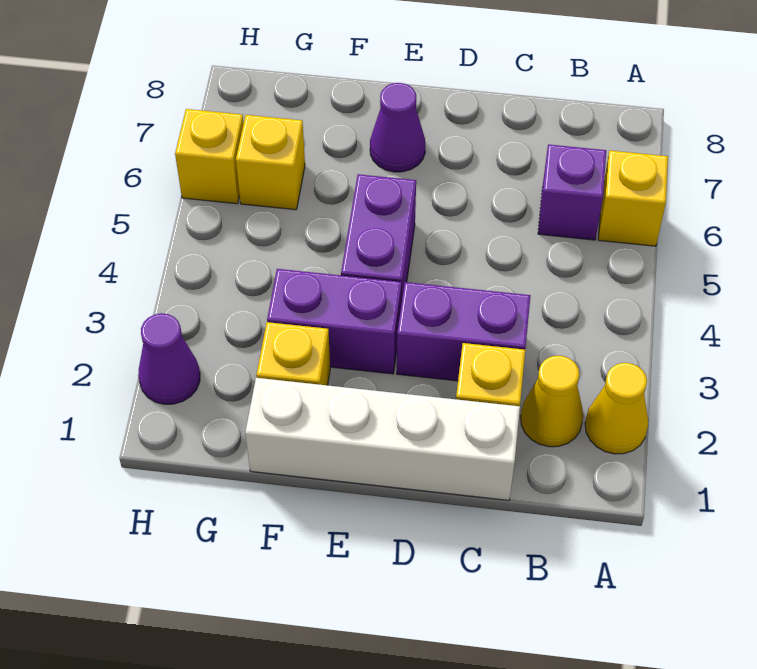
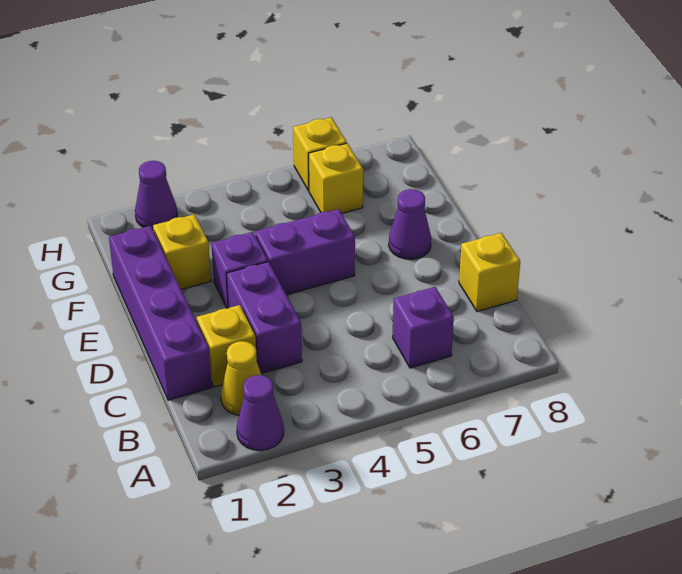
yellow cone A2 level 1 -> purple cone A2 level 1
yellow brick A6 level 1 -> yellow brick C8 level 1
white brick C1:F1 level 1 -> purple brick C1:F1 level 1
purple brick E3:F3 level 1 -> purple brick E3 level 1

